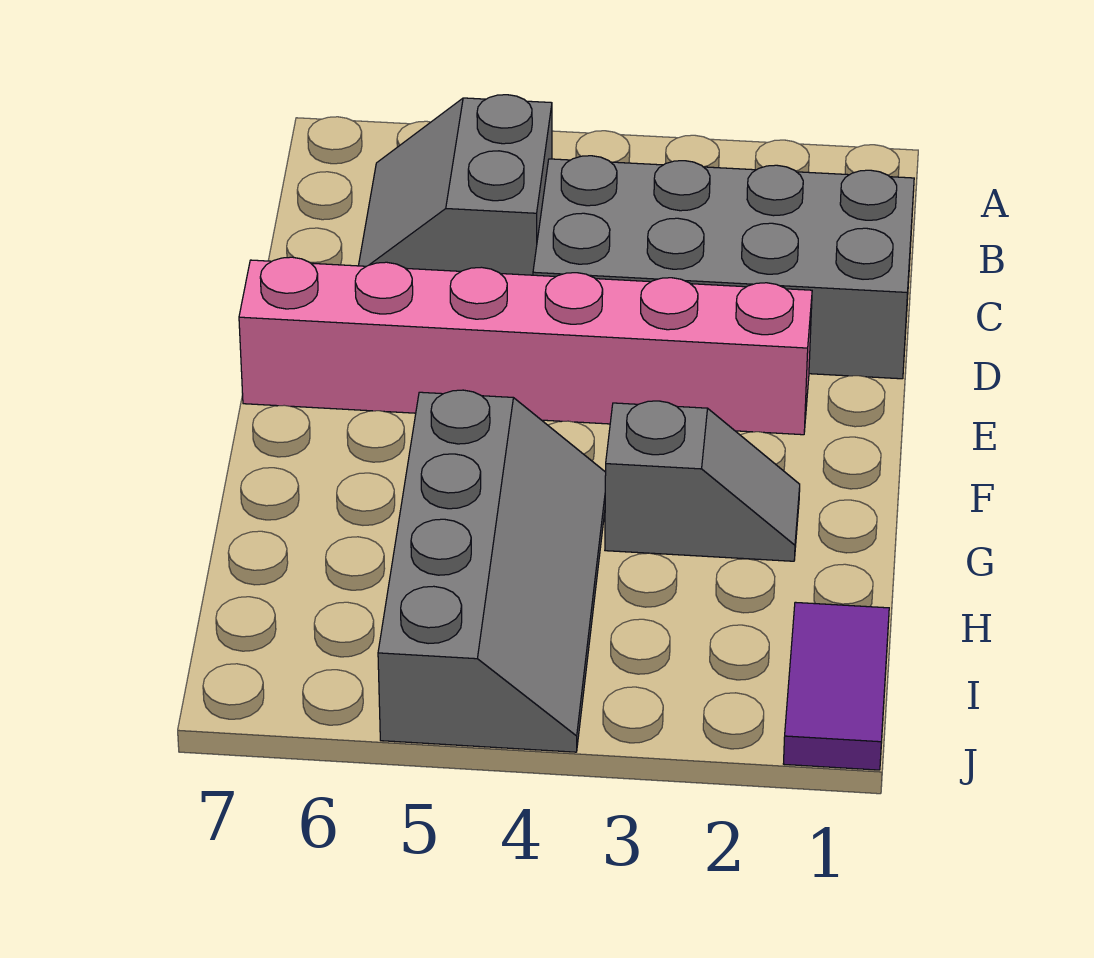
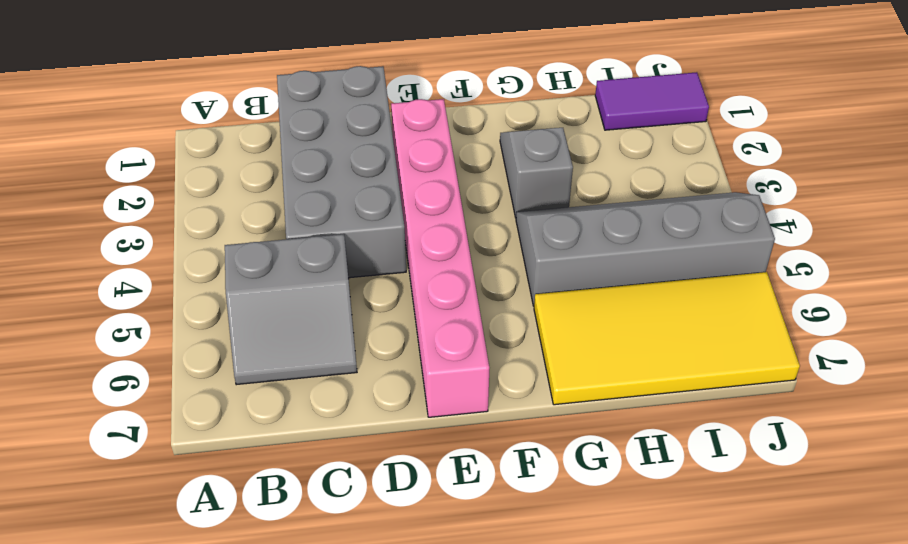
none -> yellow tile G6:J7 level 1

